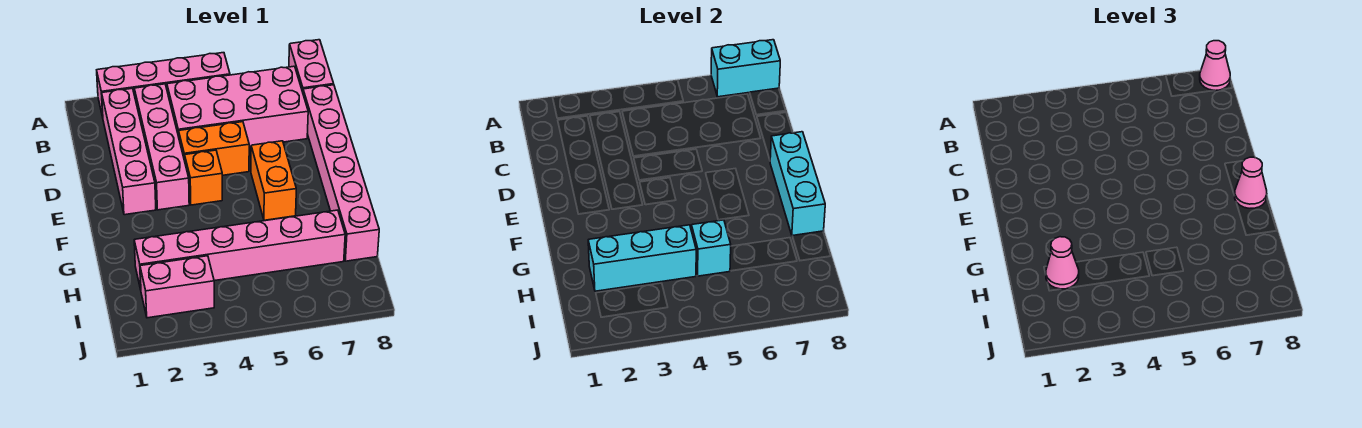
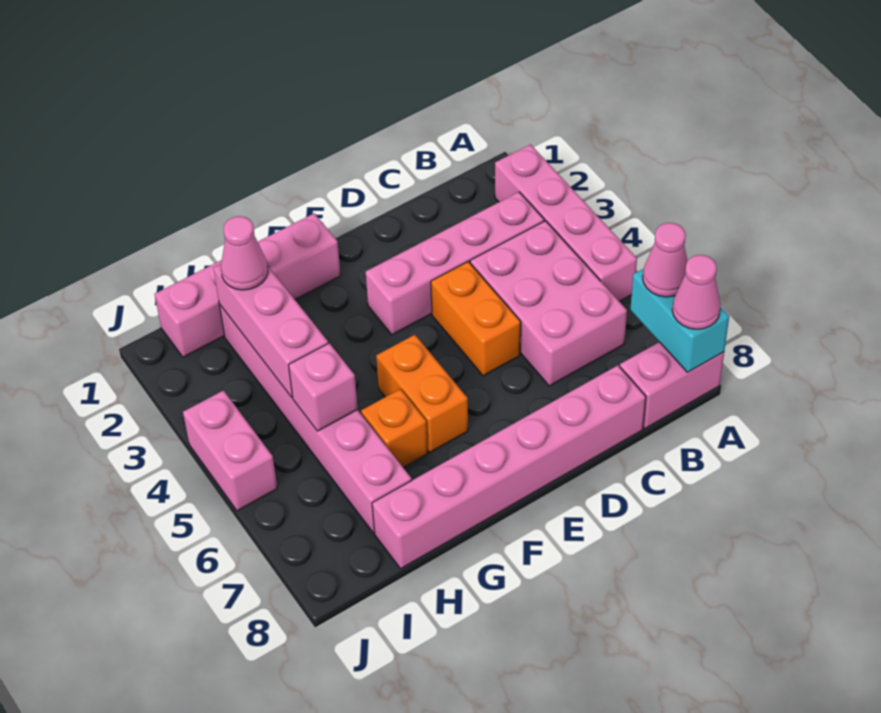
pink brick B2:E2 level 1 -> pink brick F1:I1 level 1
pink brick B4:C7 level 1 -> pink brick B4:C6 level 1
orange brick E4 level 1 -> orange brick G6 level 1
orange brick E6:F6 level 1 -> orange brick F5:F6 level 1
cyan brick E8:G8 level 2 -> none
pink cone F8 level 3 -> pink cone A7 level 3
cyan brick H2:H4 level 2 -> pink brick H2:H4 level 2
cyan brick H5 level 2 -> pink brick H5 level 2
pink brick I2:I3 level 1 -> pink brick J4:J5 level 1

